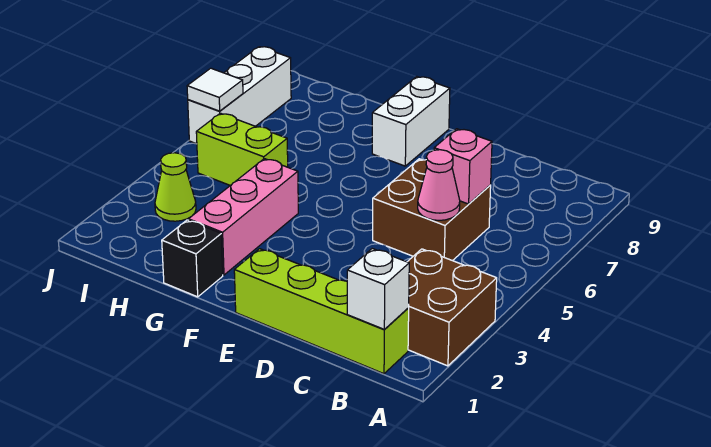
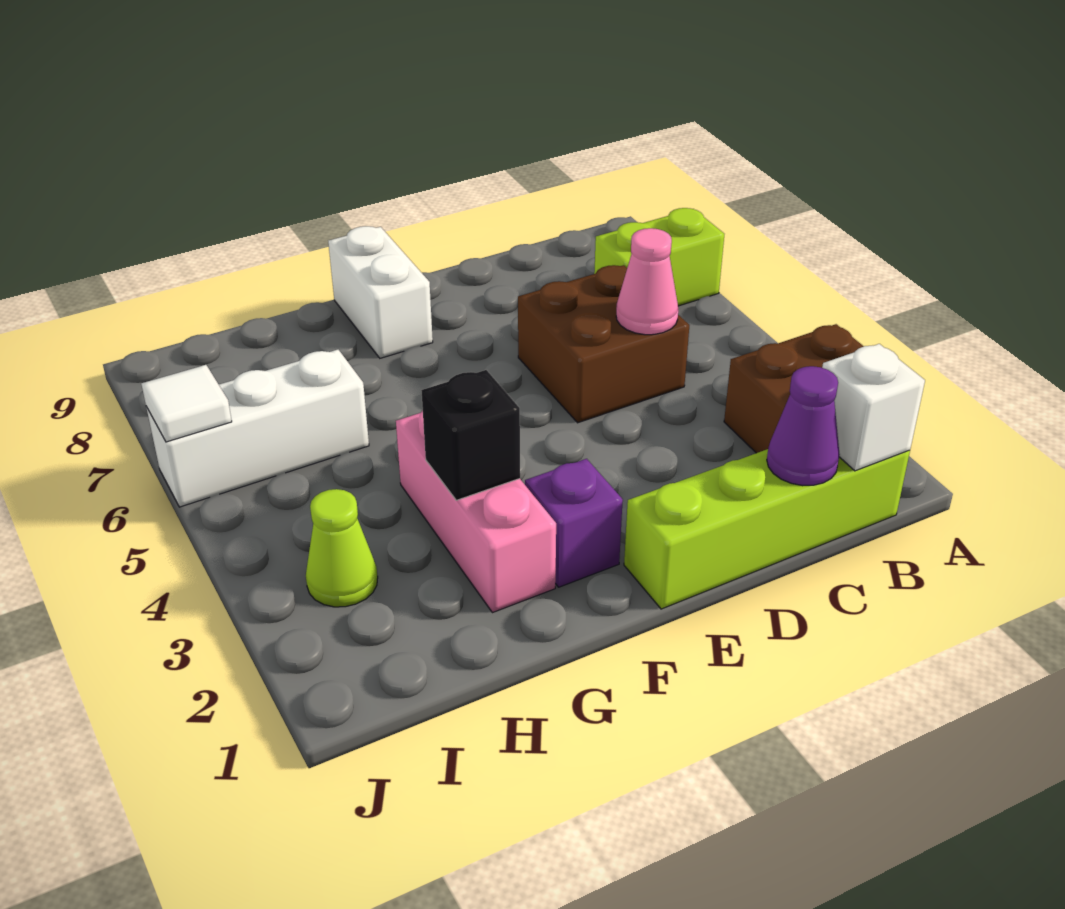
none -> purple cone C1 level 2
pink brick C6 level 2 -> none
none -> purple brick F2 level 1
black brick G1 level 1 -> black brick G3 level 2
lime brick H5:I5 level 1 -> lime brick A7:B7 level 1
white brick J6:J8 level 1 -> white brick H6:J6 level 1

